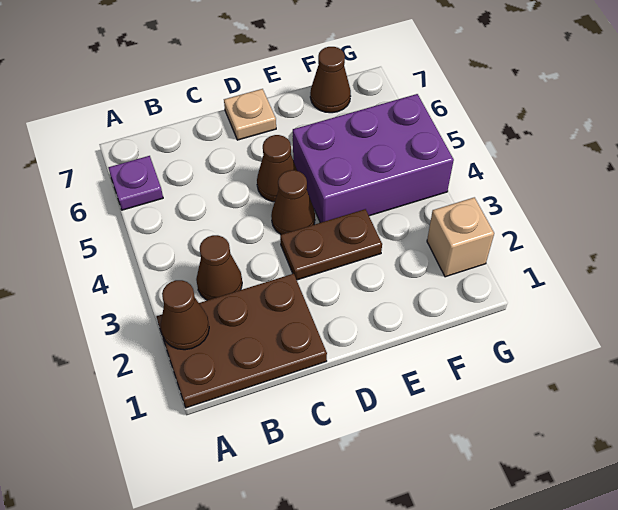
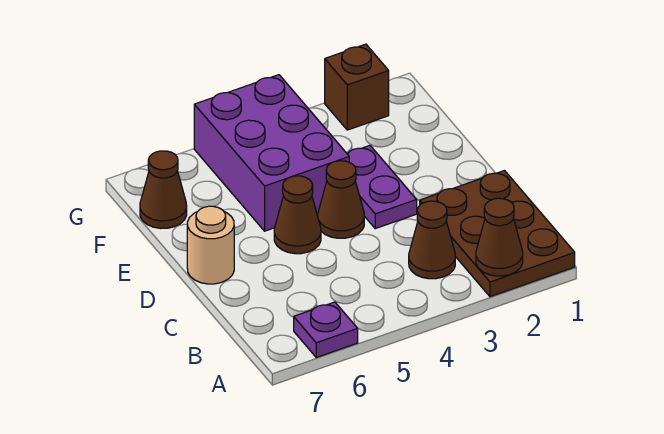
brown plate D3:E3 level 1 -> purple plate D3:E3 level 1
tan plate D7 level 1 -> tan round brick D7 level 1
tan brick G2 level 1 -> brown brick G2 level 1

